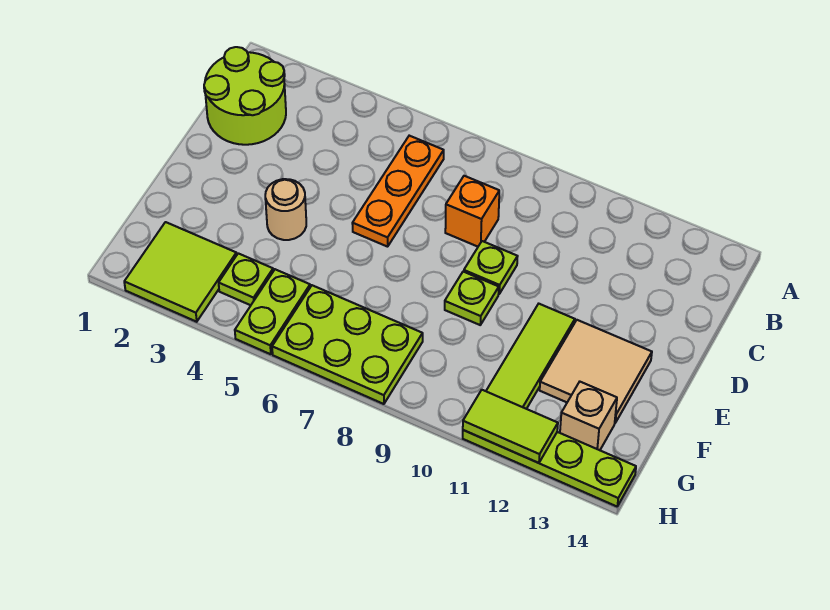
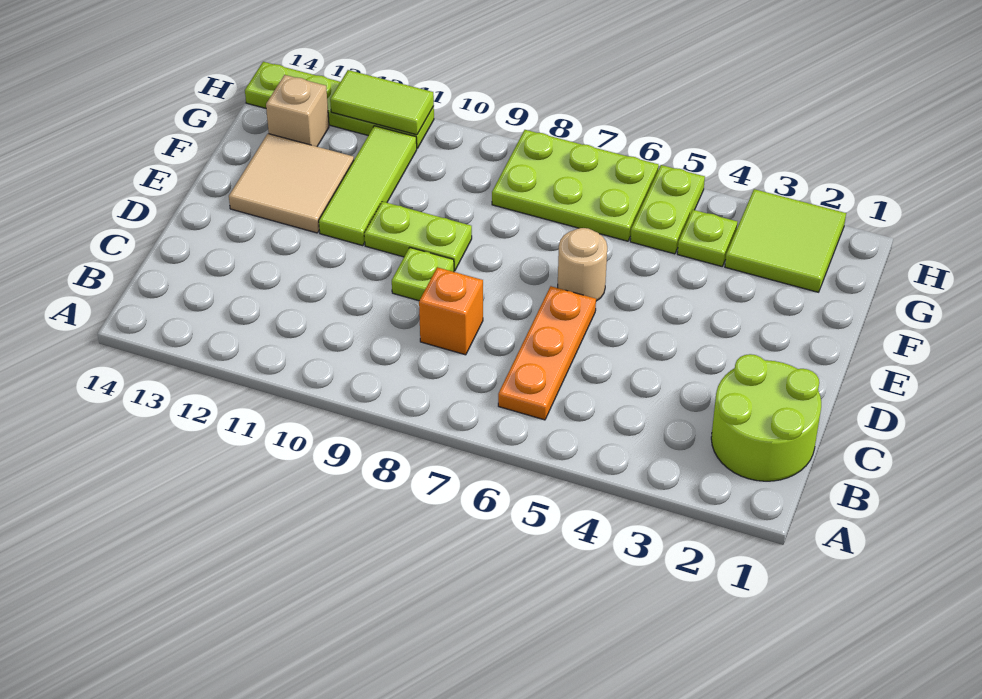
tan round brick E4 level 1 -> tan round brick E6 level 1
lime plate E9 level 1 -> lime plate E9:E10 level 1

